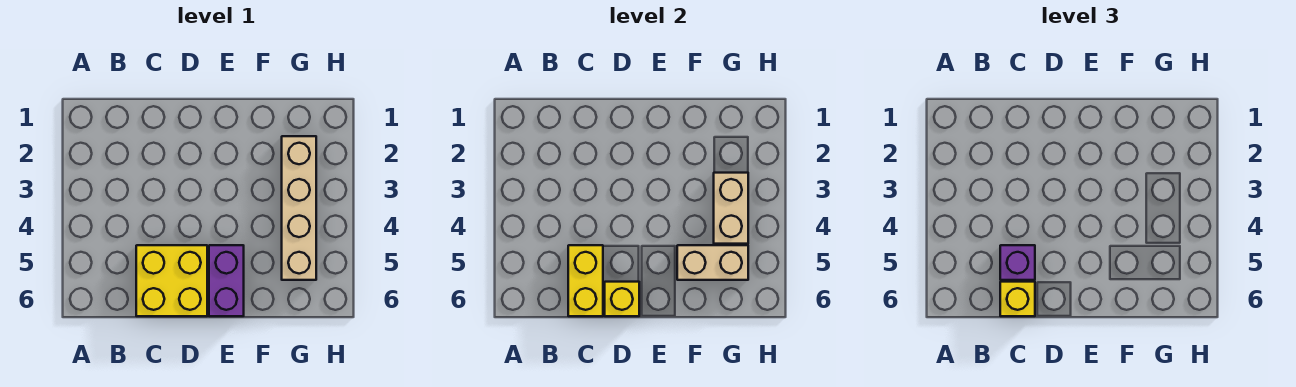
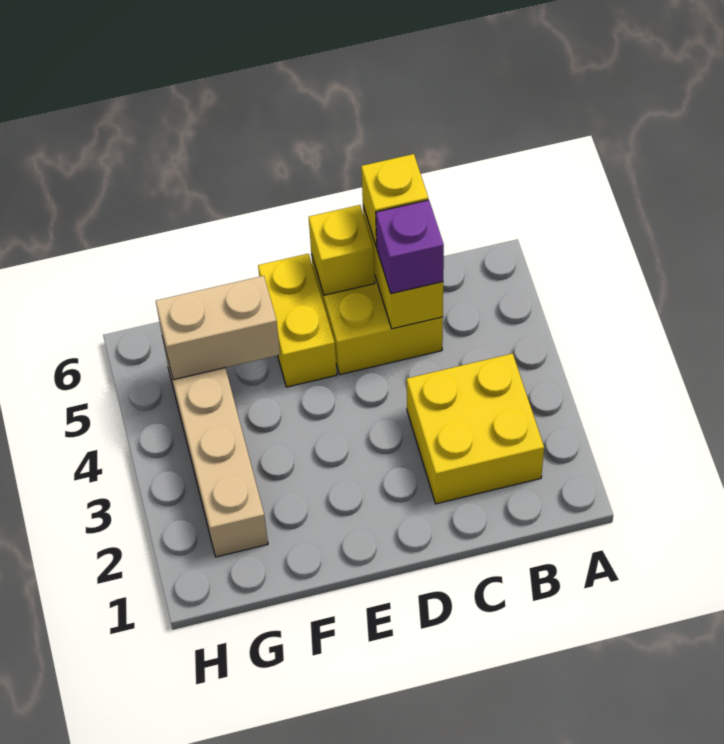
none -> yellow brick B2:C3 level 1
purple brick E5:E6 level 1 -> yellow brick E5:E6 level 1
tan brick G3:G4 level 2 -> none

